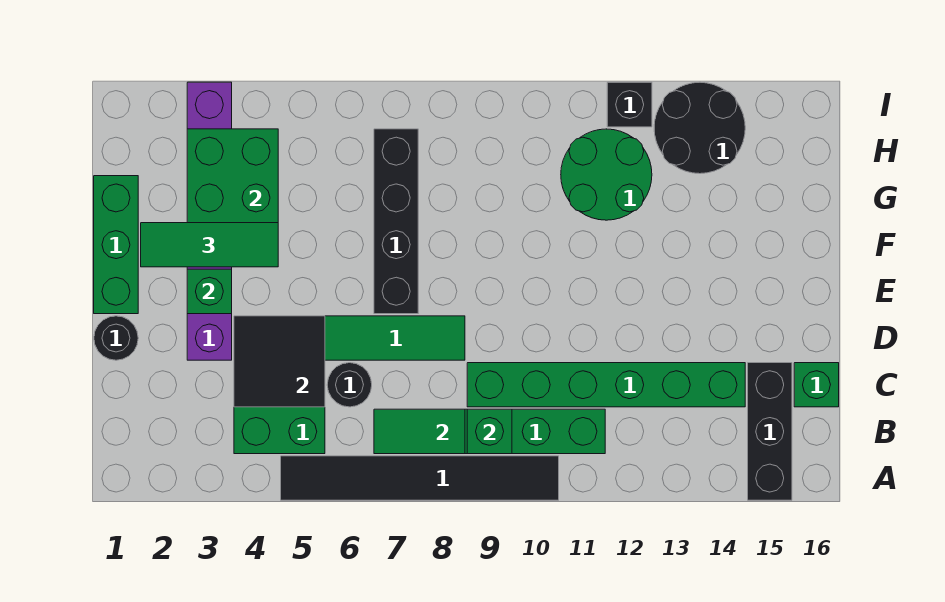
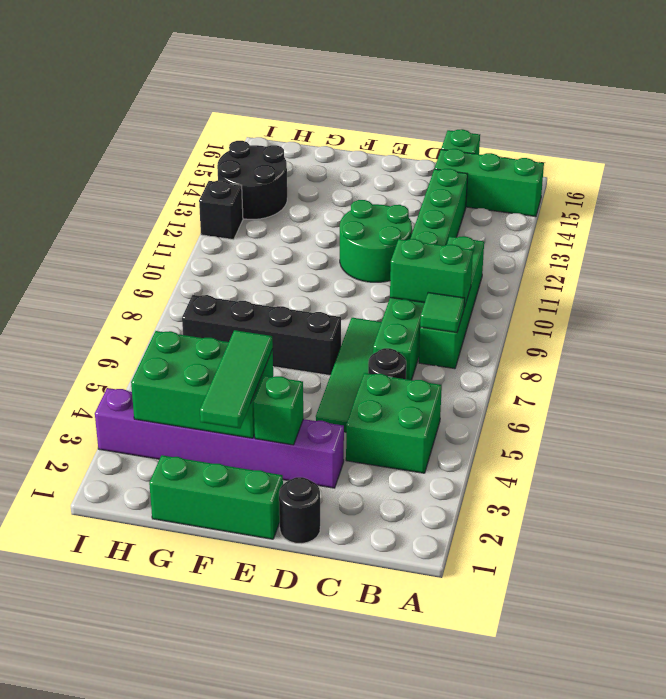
black tile A5:A10 level 1 -> none
black brick A15:C15 level 1 -> green brick A15:C15 level 1
green tile B7:B8 level 2 -> green tile B8 level 2
green brick B9 level 2 -> green brick B9:C9 level 2
black tile C4:D5 level 2 -> none
green brick C9:C14 level 1 -> green brick C7:C14 level 1
green round brick G11:H12 level 1 -> green round brick D11:E12 level 1

